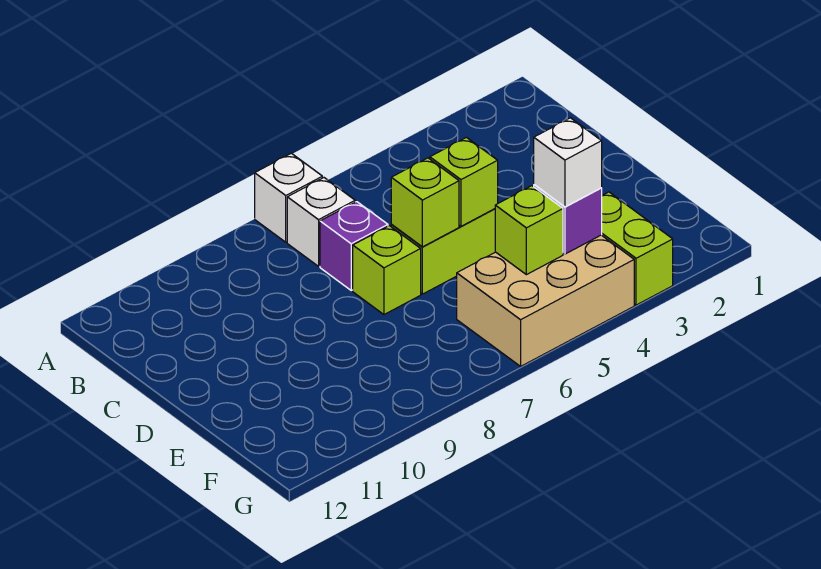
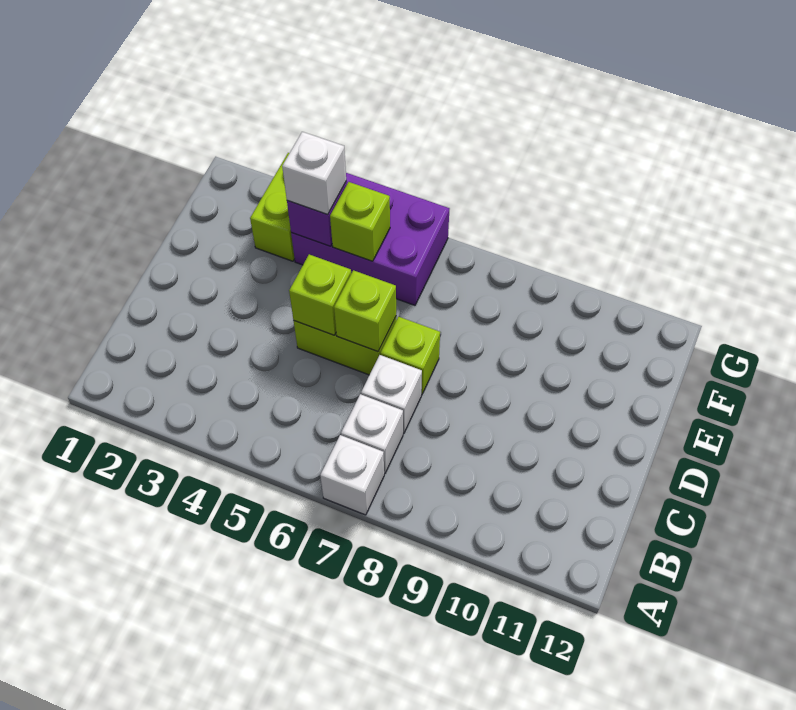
purple brick C7 level 1 -> white brick C7 level 1
tan brick F4:G6 level 1 -> purple brick F4:G6 level 1

